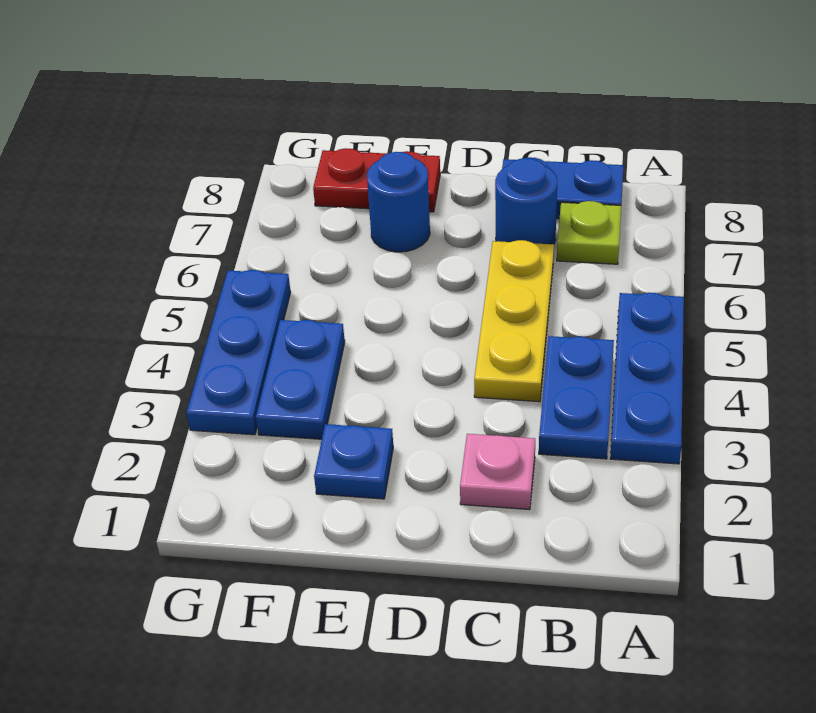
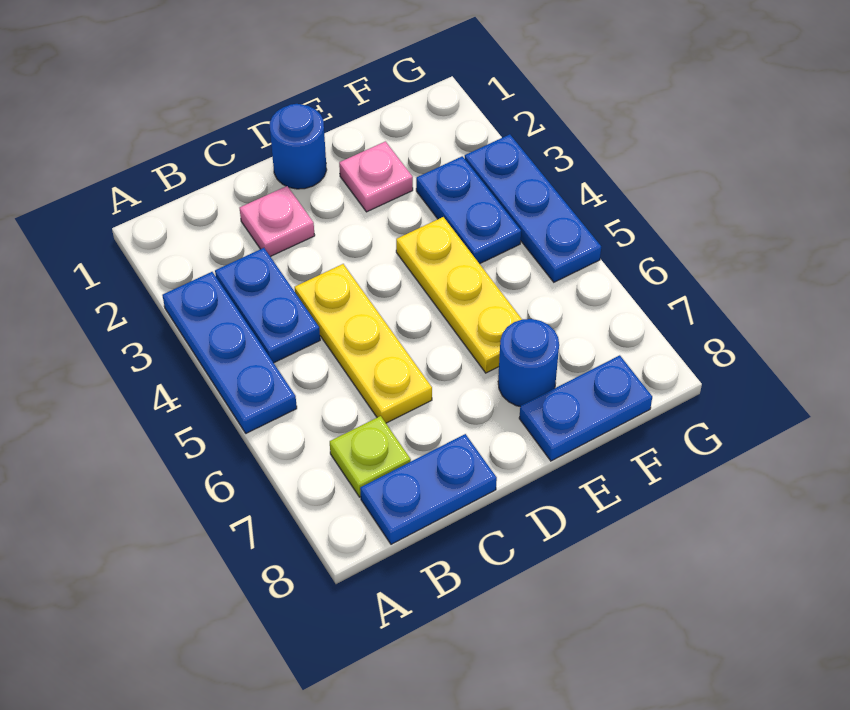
blue round brick C7 level 1 -> blue round brick D1 level 1
blue plate E2 level 1 -> pink plate E2 level 1
none -> yellow plate E4:E6 level 1
red plate E8:F8 level 1 -> blue plate E8:F8 level 1

